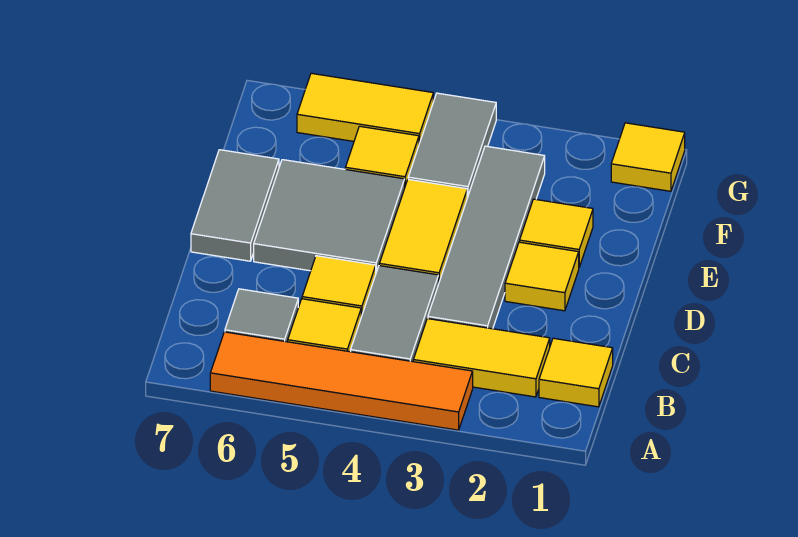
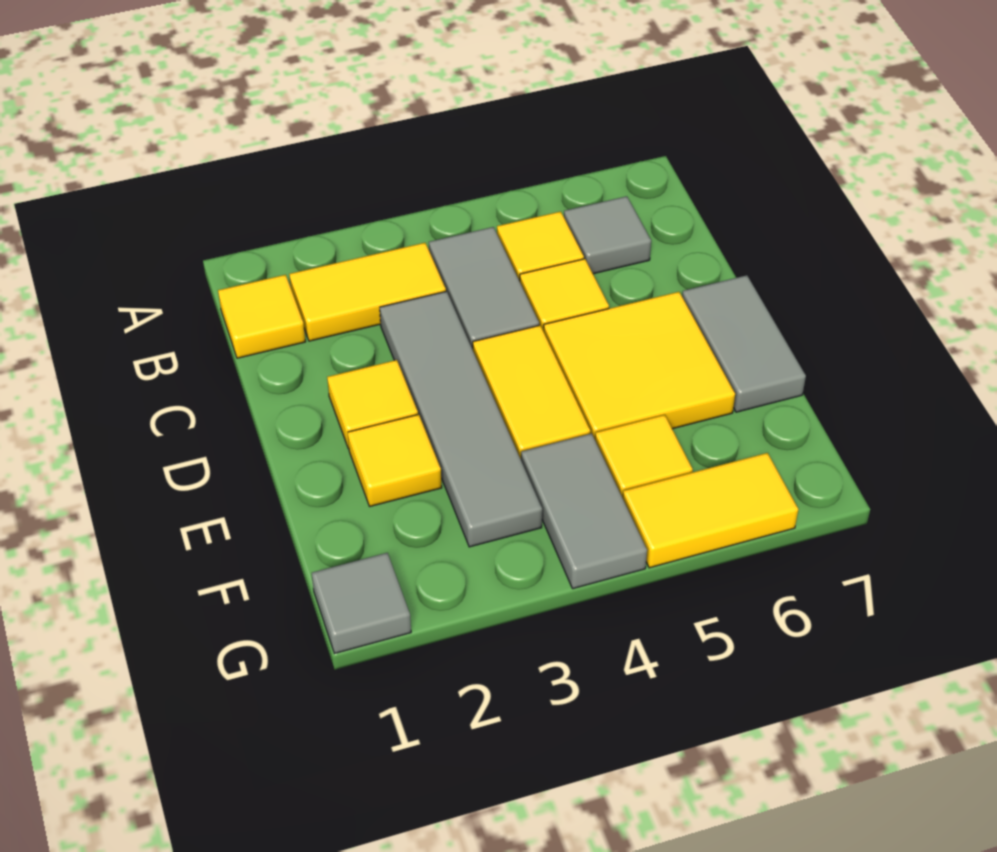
orange tile A3:A6 level 1 -> none
grey tile D5:E6 level 1 -> yellow tile D5:E6 level 1
yellow tile G1 level 1 -> grey tile G1 level 1

